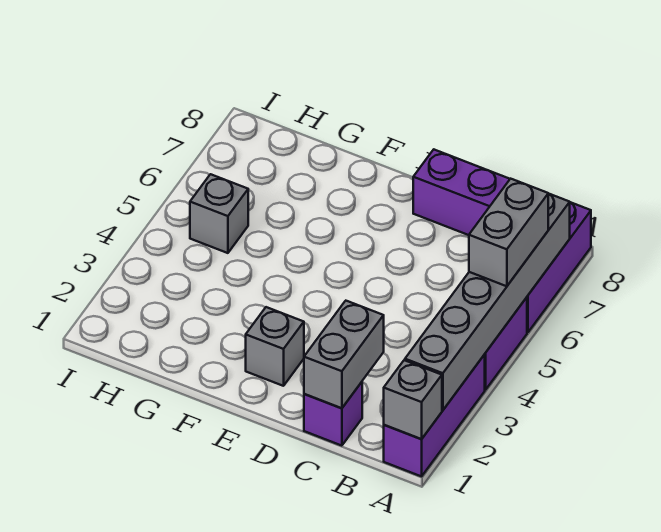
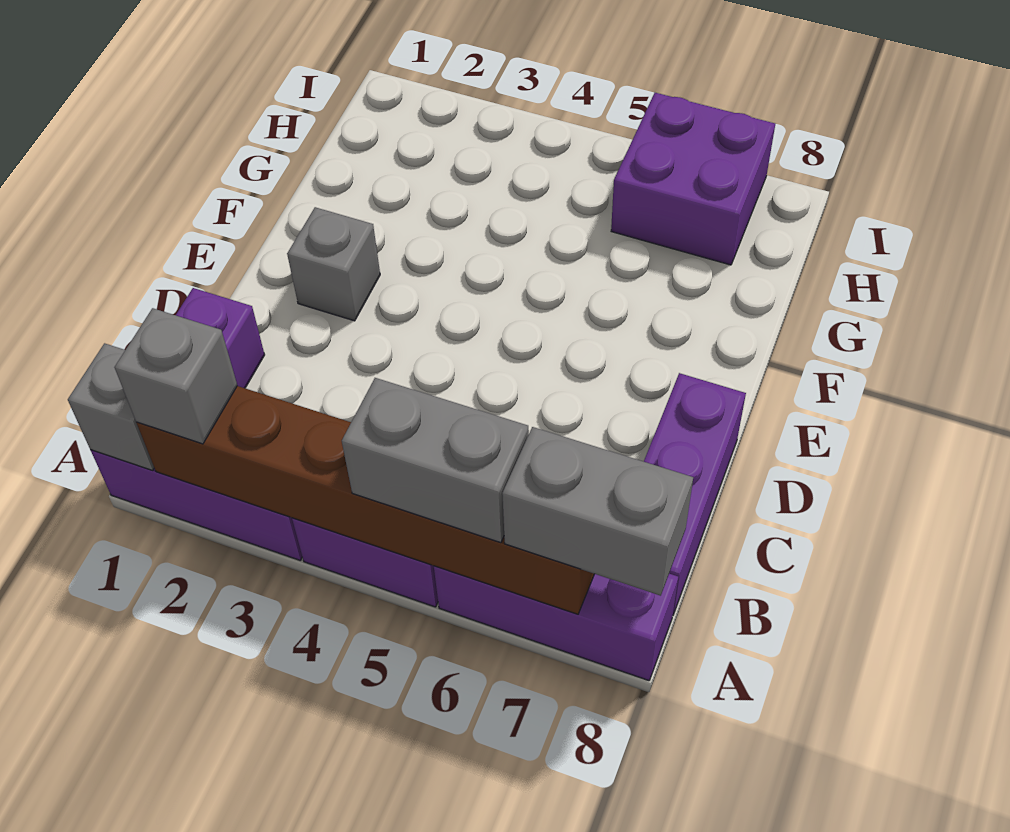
grey brick A2:A7 level 2 -> brown brick A2:A7 level 2
grey brick C1:C2 level 2 -> grey brick A7:A8 level 3
grey brick H5 level 1 -> grey brick A2 level 3
none -> purple brick H6:I7 level 1

